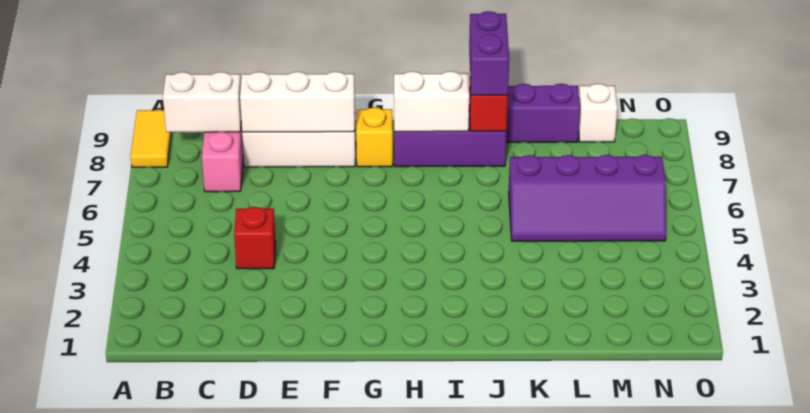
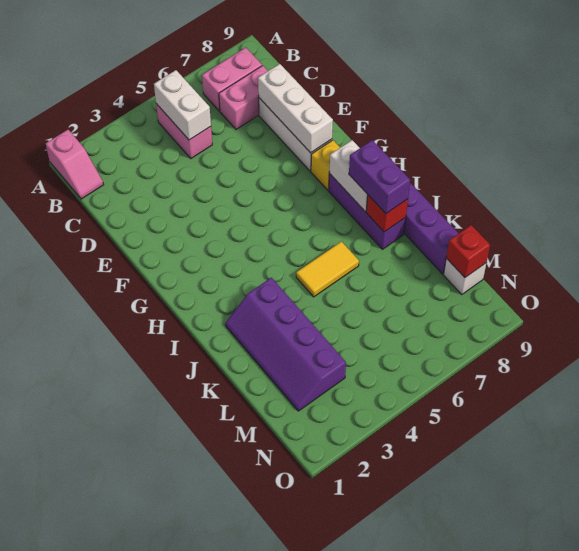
none -> pink slope A1:B1 level 1 top A
yellow tile A8:A9 level 1 -> yellow tile J5:J6 level 1
none -> pink brick B5:C5 level 1
none -> pink brick B7:B8 level 1
white brick B8:C8 level 2 -> white brick B5:C5 level 2
red brick D4 level 1 -> red brick M9 level 2
purple brick J8:J9 level 3 -> purple brick I8:J8 level 3
purple slope K5:N6 level 1 top 6 -> purple slope J2:M3 level 1 top 3

